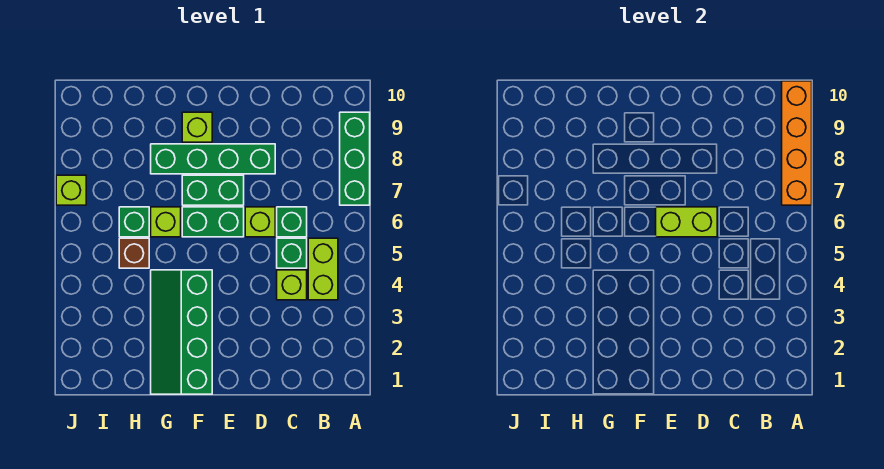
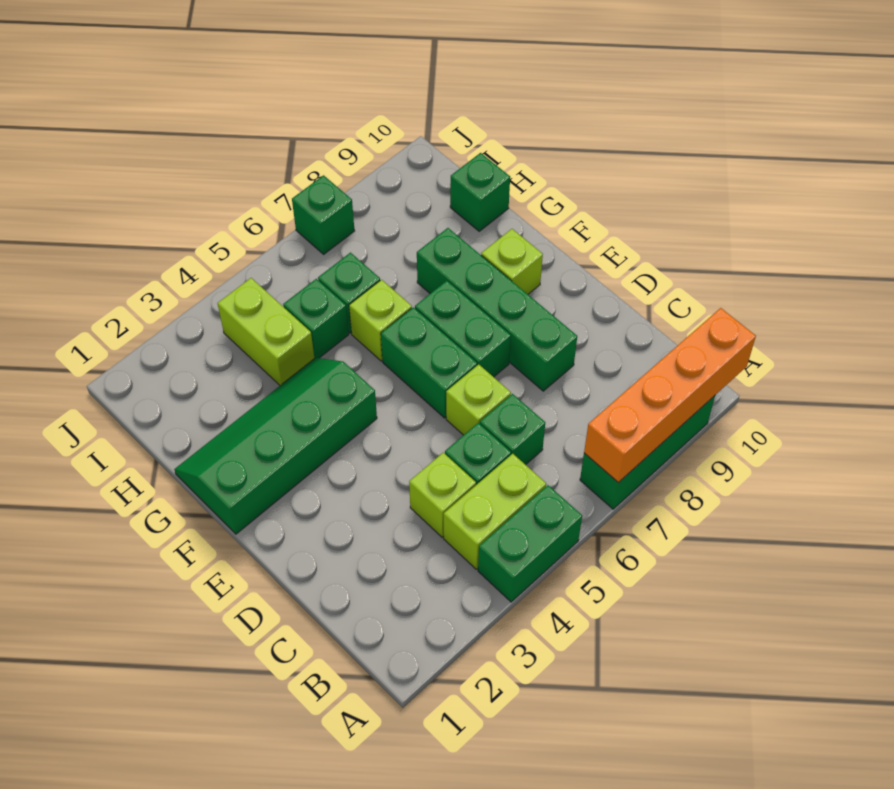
none -> green brick A4:A5 level 1
lime brick D6:E6 level 2 -> lime brick H4:I4 level 1
brown brick H5 level 1 -> green brick H5 level 1
none -> green brick H10 level 1
lime brick J7 level 1 -> green brick J7 level 1

